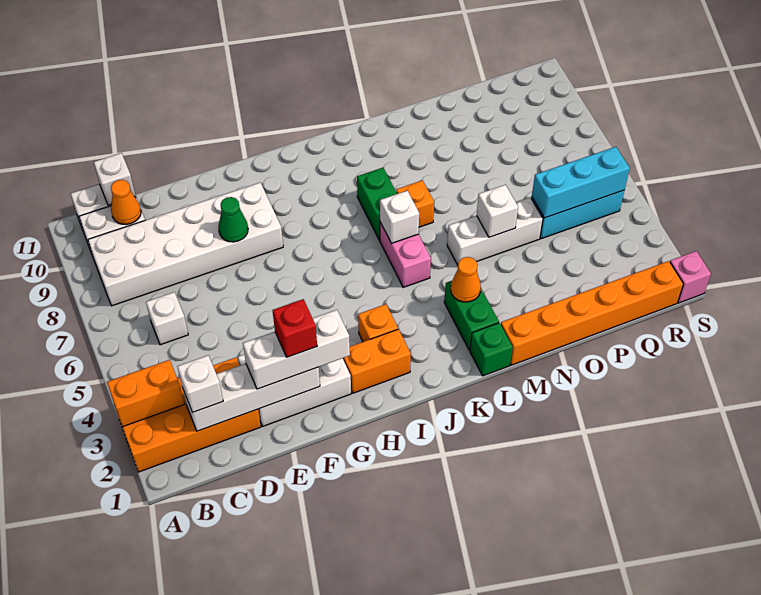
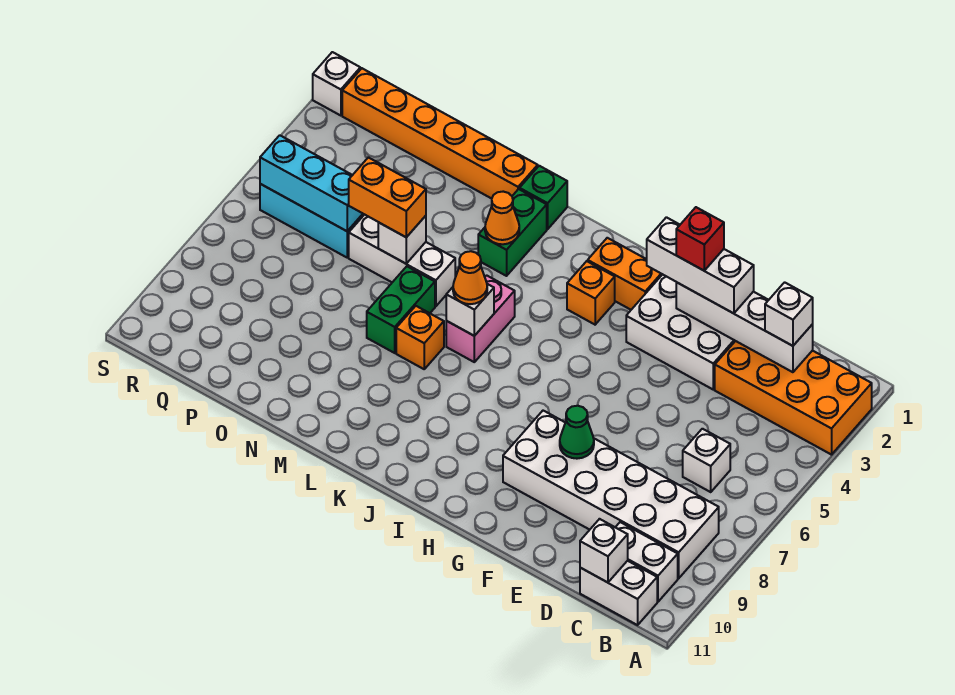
orange brick A3:B3 level 2 -> orange brick N5:O5 level 3
orange cone C10 level 2 -> orange cone K6 level 3
green brick K7:K8 level 1 -> green brick M6:M7 level 1
pink brick S1 level 1 -> white brick S1 level 1

